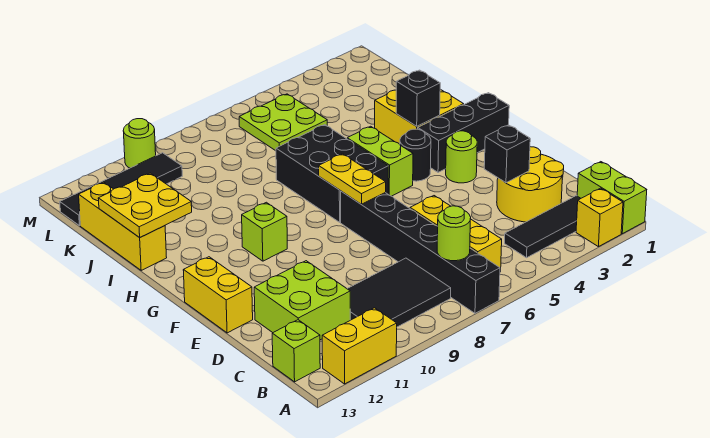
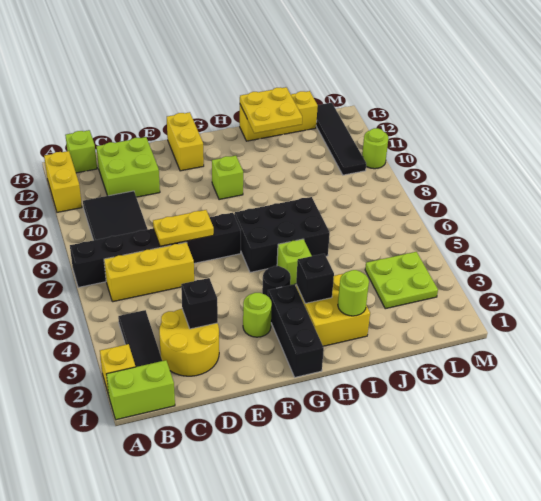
lime round brick B7 level 2 -> lime round brick I2 level 2
yellow brick E13:F13 level 1 -> yellow brick F12:F13 level 1
yellow plate F7:G7 level 2 -> yellow plate D7:E7 level 2
lime brick G5:H5 level 1 -> lime brick H5 level 1
lime plate K5:L6 level 1 -> lime plate K3:L4 level 1

